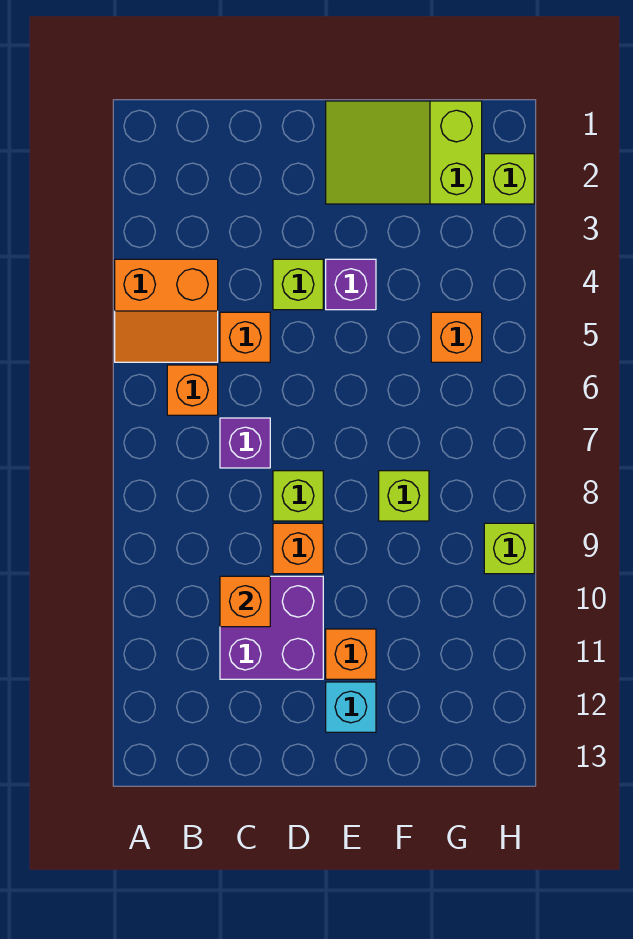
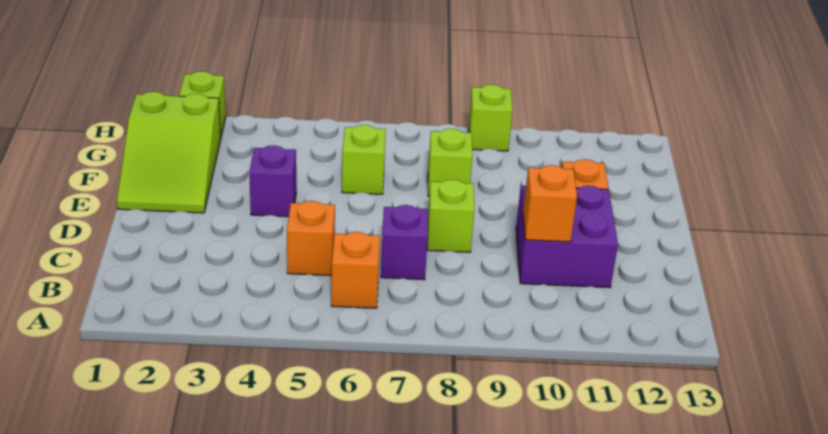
orange slope A4:B5 level 1 top 4 -> none
lime brick D4 level 1 -> lime brick F6 level 1
orange brick D9 level 1 -> none
cyan brick E12 level 1 -> none
orange brick G5 level 1 -> none

